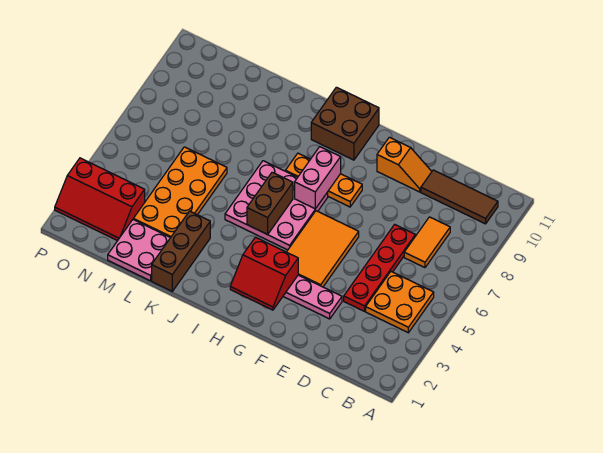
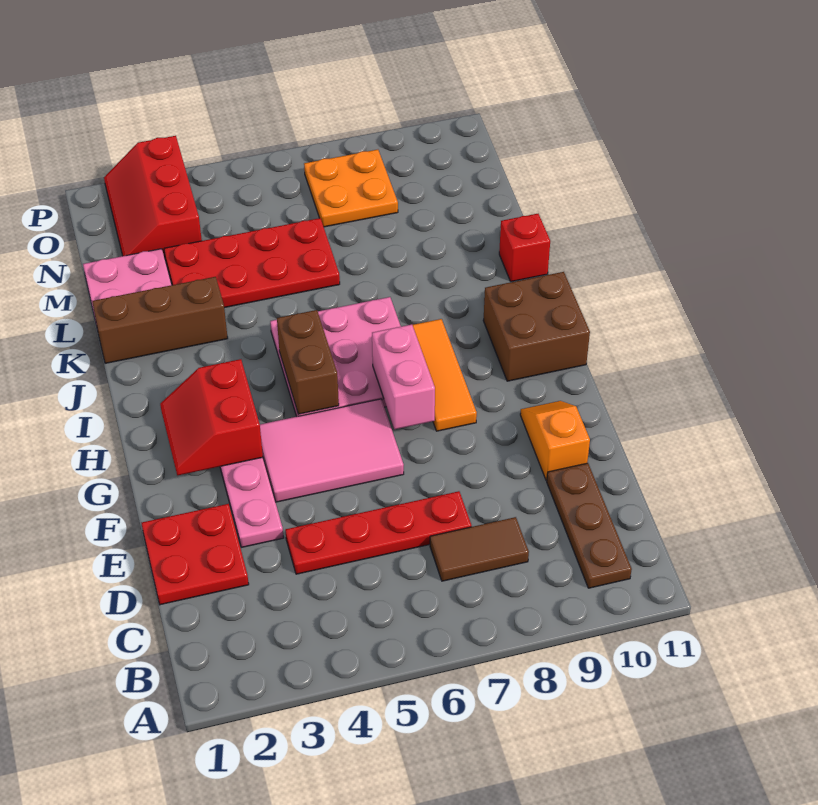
orange plate B4:C5 level 1 -> orange plate N7:O8 level 1
brown tile B10:D10 level 1 -> brown plate B10:D10 level 1
orange tile C7:C8 level 1 -> brown tile C7:C8 level 1
none -> red plate D1:E2 level 1
orange slope E10:F10 level 1 top F -> orange slope E10:F10 level 1 top E
orange tile F4:G6 level 1 -> pink tile F4:G6 level 1
orange plate G8:I8 level 1 -> orange tile G8:I8 level 1
pink brick H7:H8 level 2 -> pink brick G7:H7 level 2
brown brick I5:I6 level 2 -> brown brick H5:I5 level 2
none -> red brick K11 level 1
orange plate L3:M6 level 1 -> red plate L3:M6 level 1

